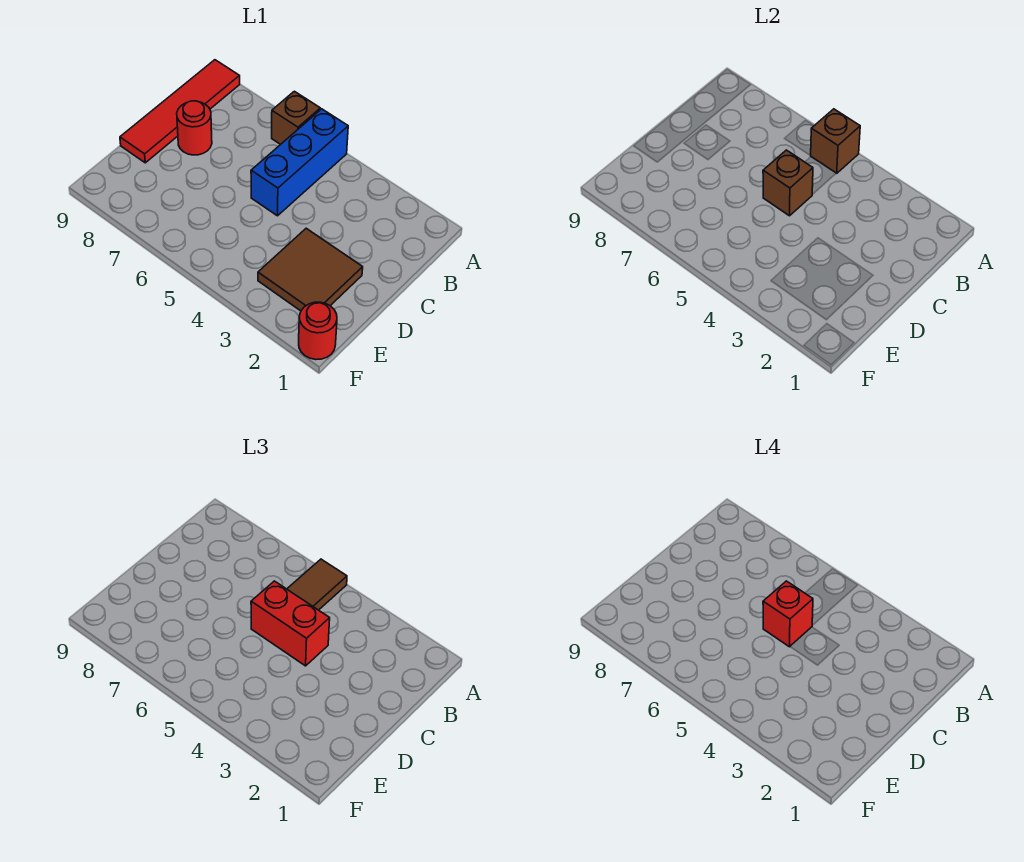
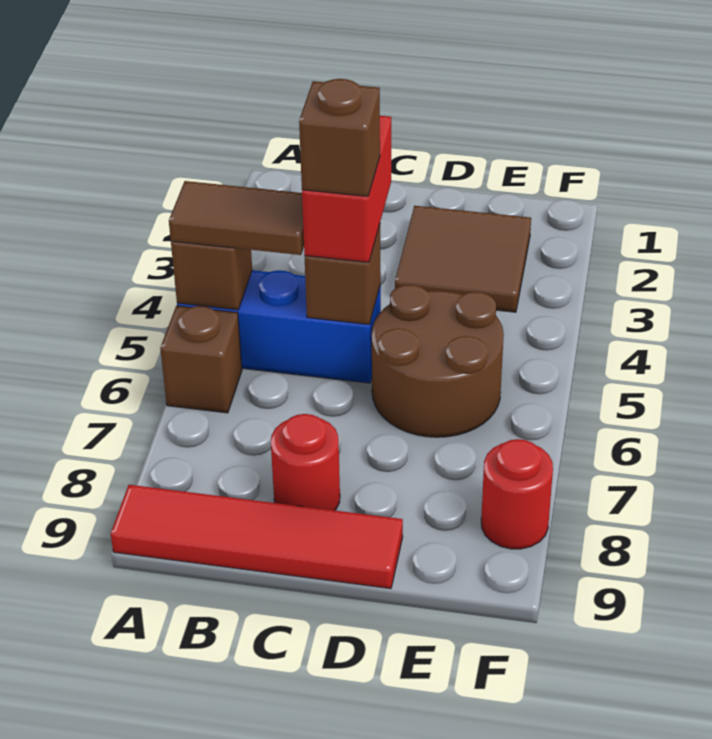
red brick C5 level 4 -> brown brick C5 level 4
none -> brown round brick D5:E6 level 1
red round brick F1 level 1 -> red round brick F8 level 1

